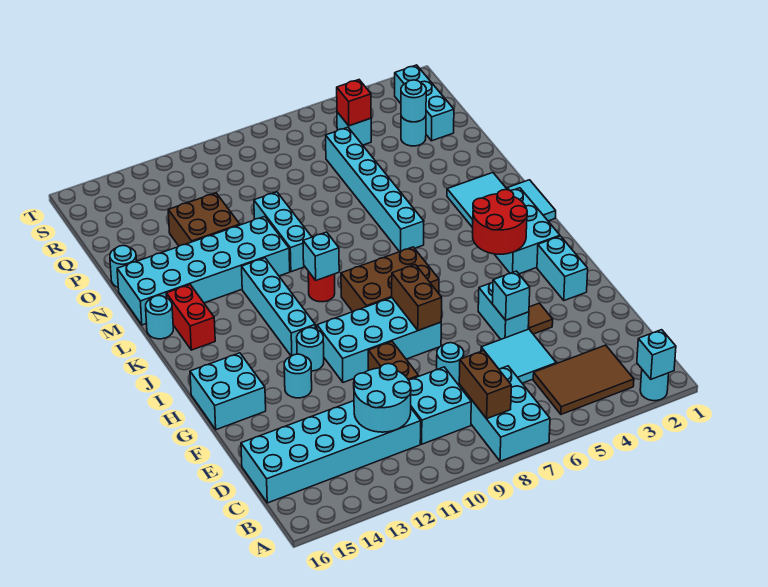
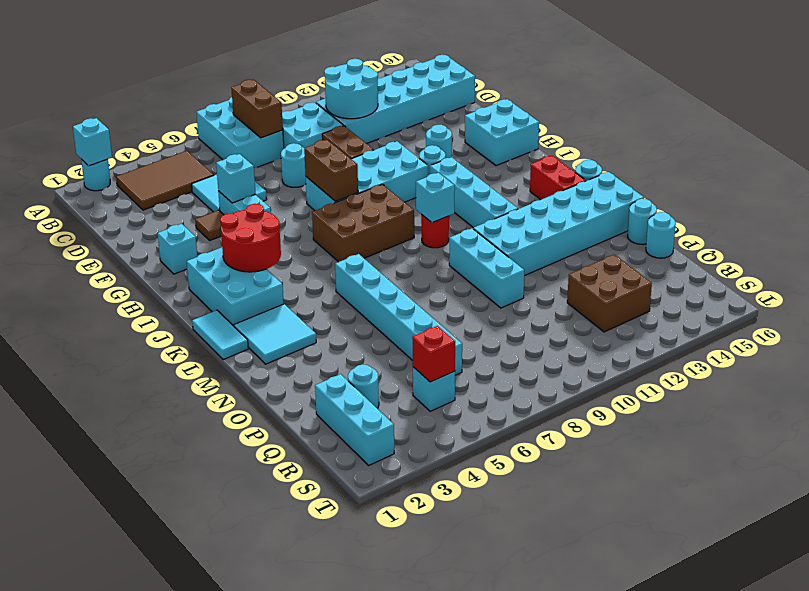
cyan brick G2:H2 level 1 -> cyan brick G2 level 1
brown brick O12:P13 level 1 -> brown brick Q12:R13 level 1
cyan round brick Q3 level 2 -> cyan round brick P16 level 1

